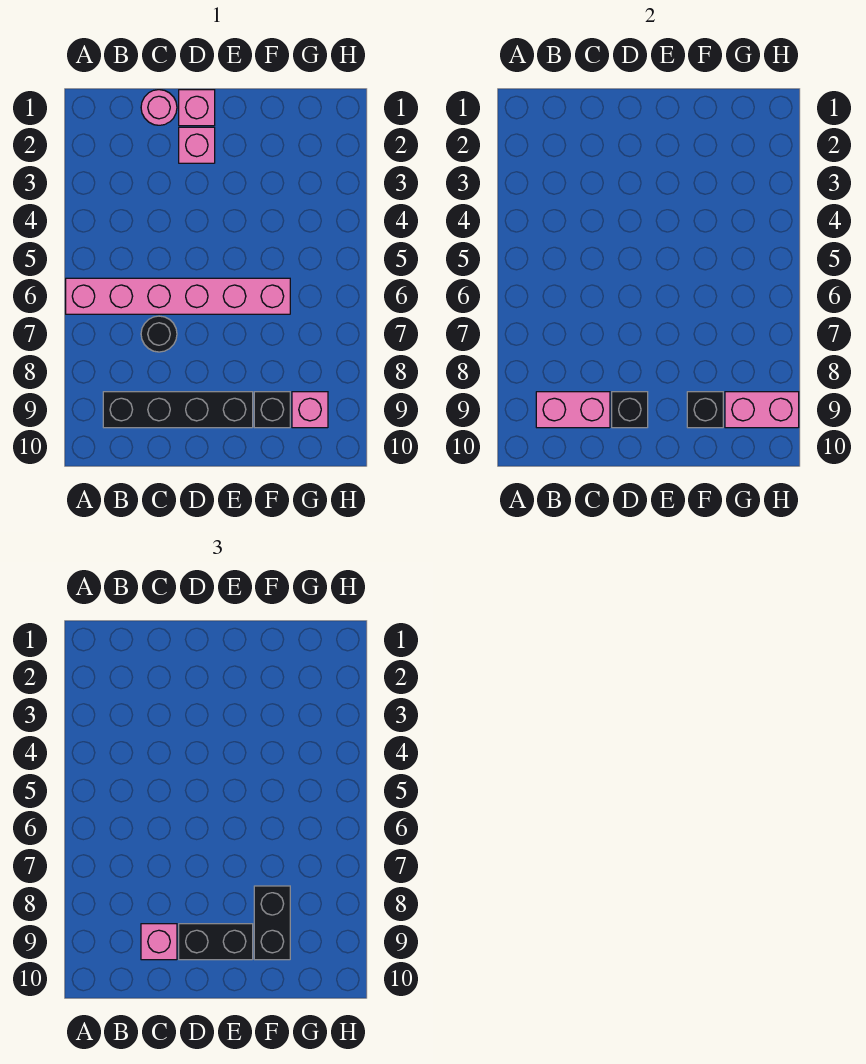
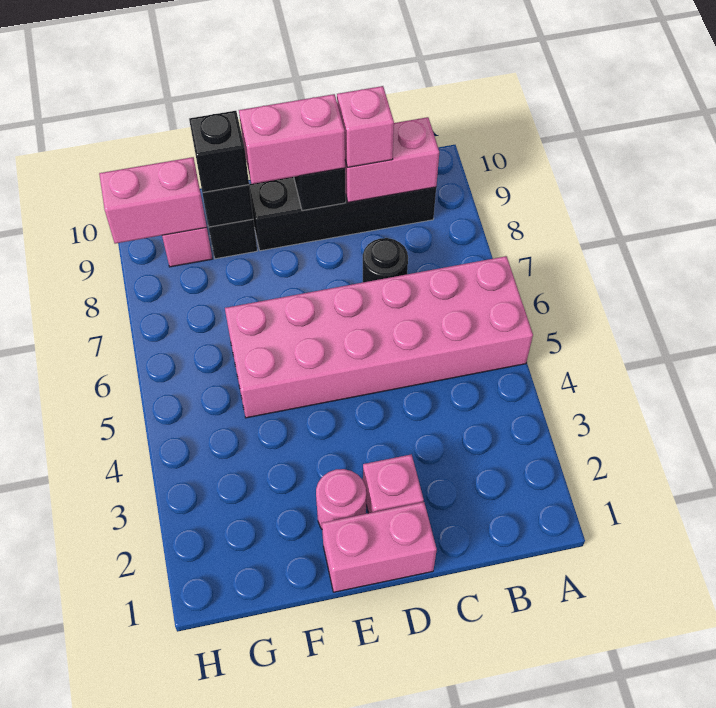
pink brick A6:F6 level 1 -> pink brick A5:F6 level 1
pink round brick C1 level 1 -> pink round brick E2 level 1
pink brick D1 level 1 -> pink brick D1:E1 level 1
black brick D9:E9 level 3 -> pink brick D9:E9 level 3
black brick F8:F9 level 3 -> black brick F9 level 3

